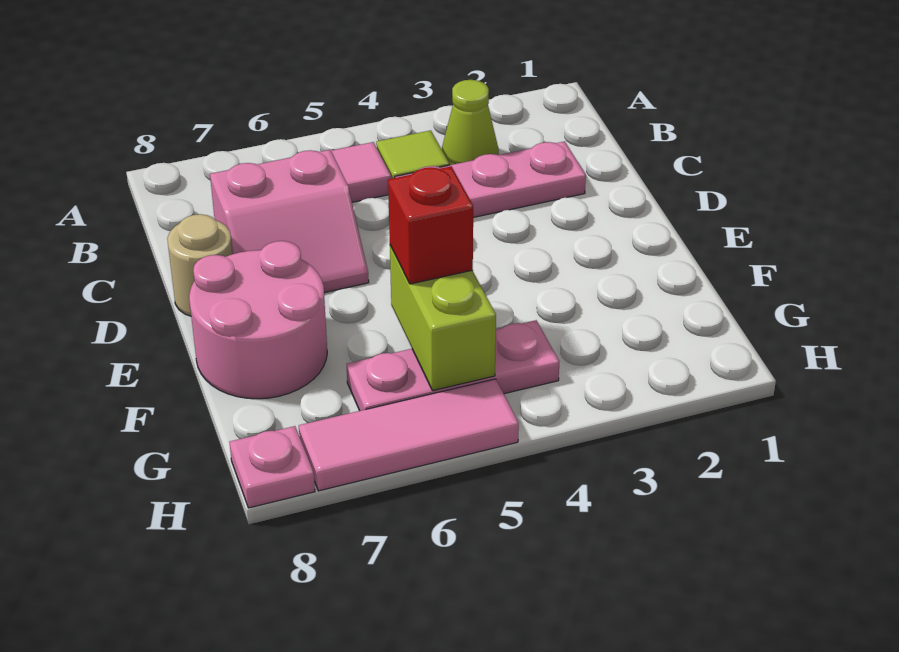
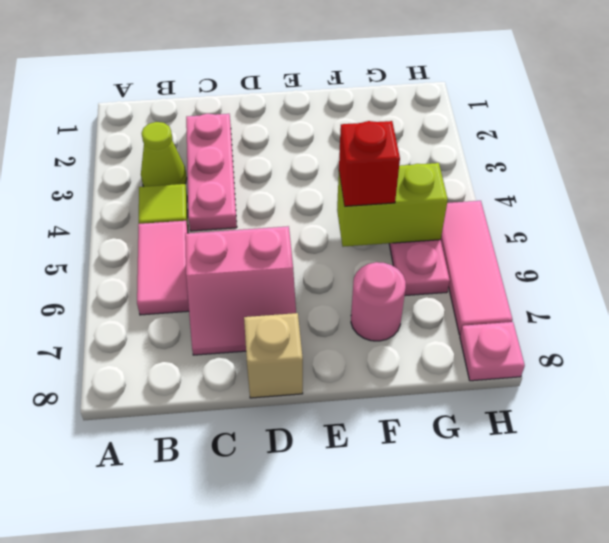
pink slope C6:D7 level 1 top C -> pink slope C6:D7 level 1 top 6
tan round brick D8 level 1 -> tan brick D8 level 1
pink round brick E7:F8 level 1 -> pink round brick F7 level 1

